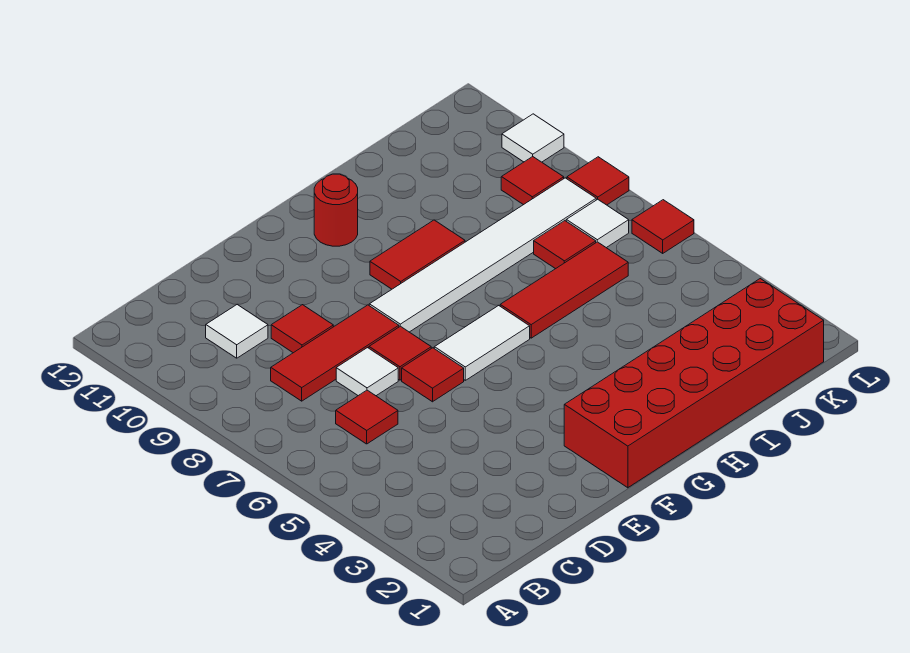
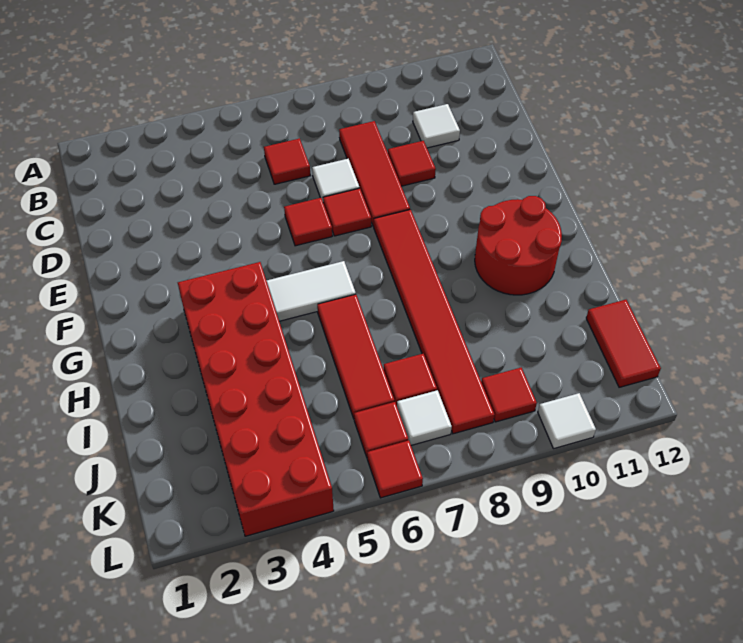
red brick F1:K2 level 1 -> red brick G3:L4 level 1
white tile F6:G6 level 1 -> white tile G5:G6 level 1
white tile F8:K8 level 1 -> red tile F8:K8 level 1
red tile G9:H9 level 1 -> red tile J12:K12 level 1
red round brick G11 level 1 -> red round brick G10:H11 level 1
red tile L8 level 1 -> red tile K6 level 1

